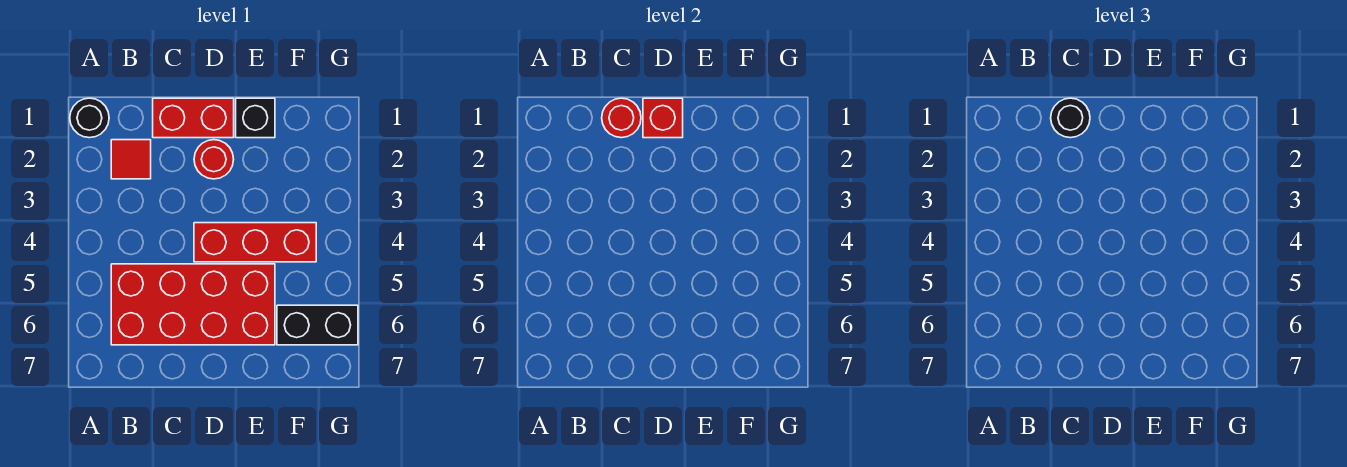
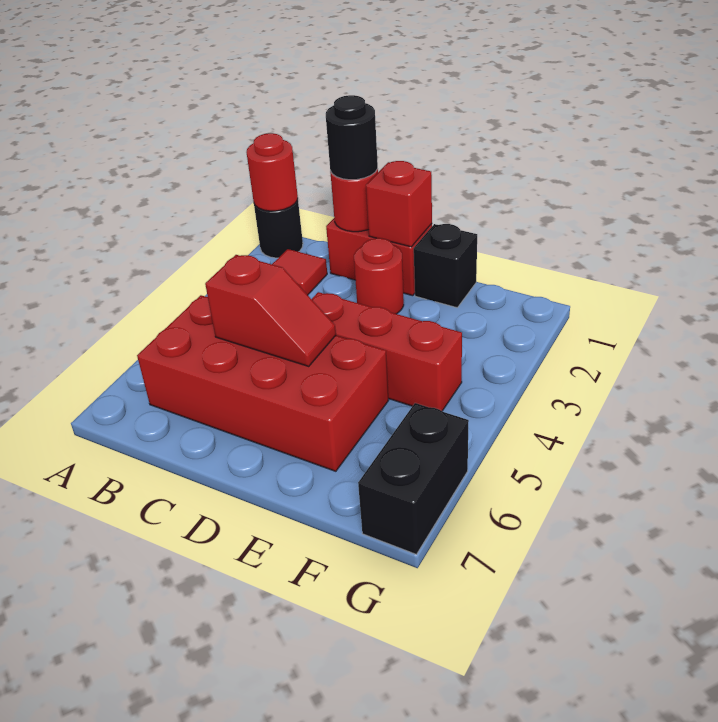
none -> red round brick A1 level 2
none -> red slope C5:D5 level 2 top C
black brick F6:G6 level 1 -> black brick G6:G7 level 1

